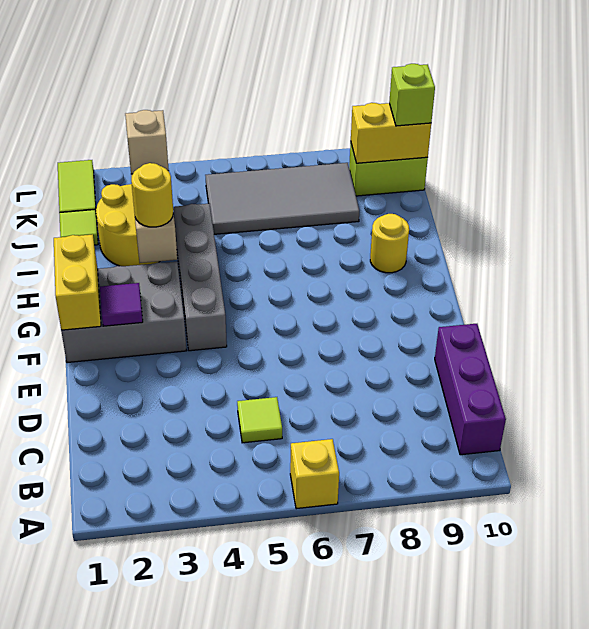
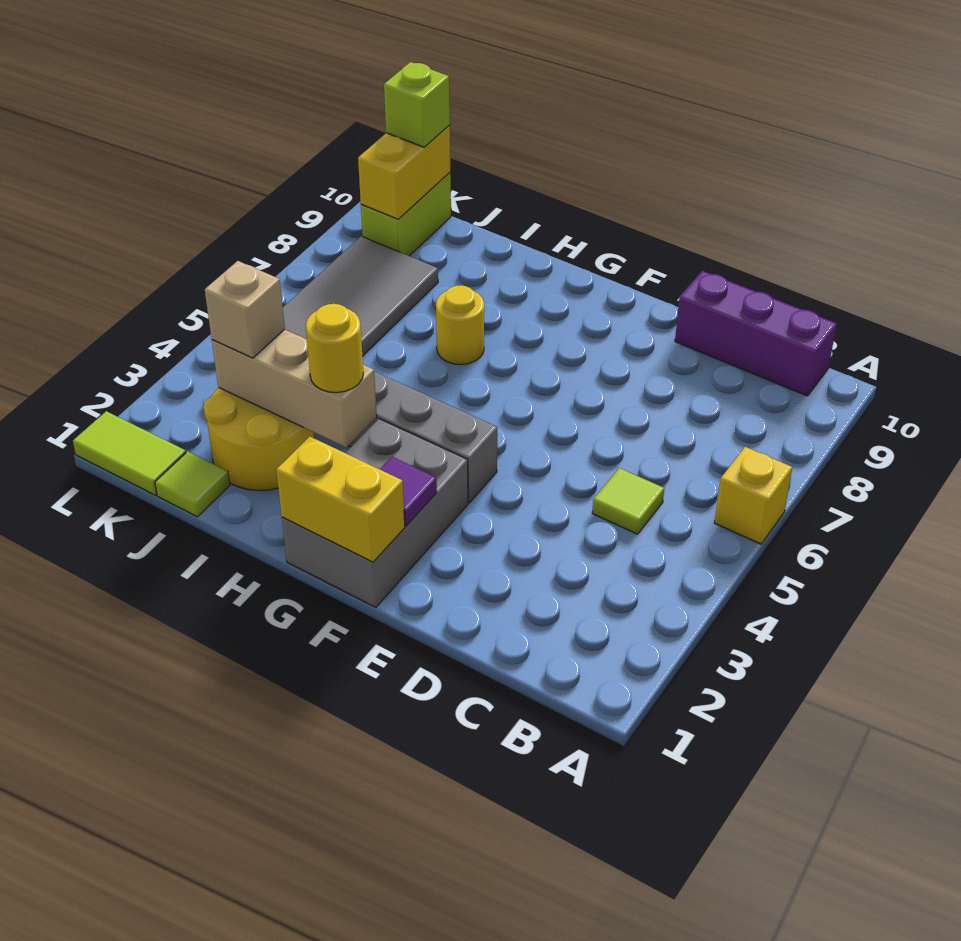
yellow round brick H9 level 1 -> yellow round brick H7 level 1

